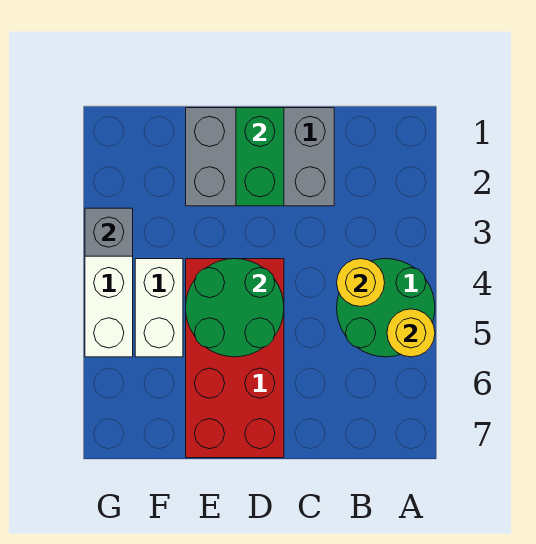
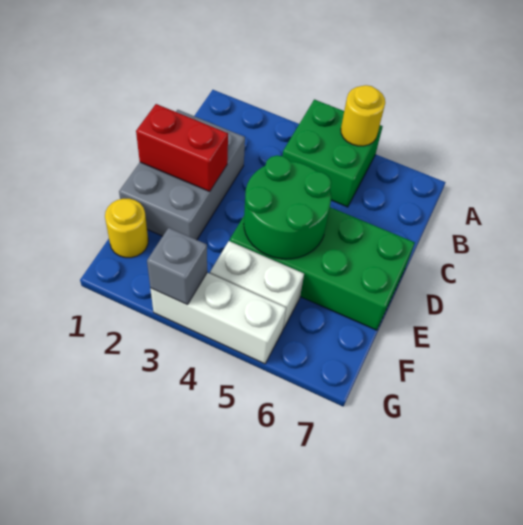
green round brick A4:B5 level 1 -> green brick A4:B5 level 1
yellow round brick B4 level 2 -> yellow round brick F1 level 1
green brick D1:D2 level 2 -> red brick D1:D2 level 2
red brick D4:E7 level 1 -> green brick D4:E7 level 1

